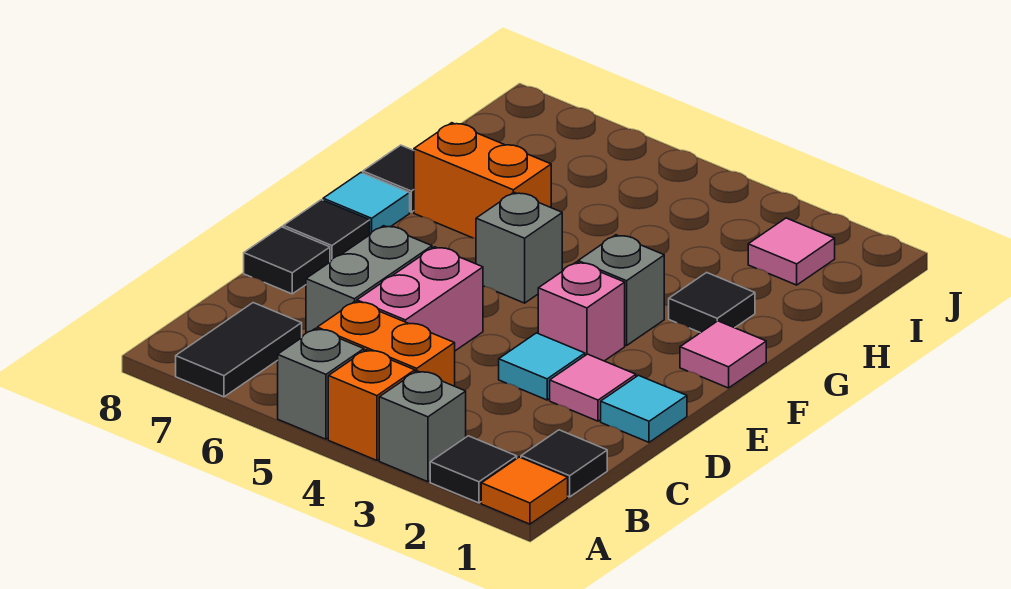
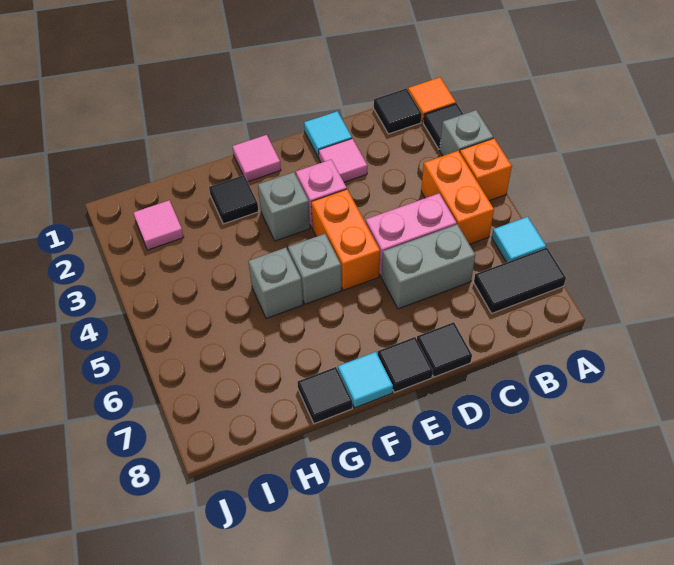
grey brick A5 level 1 -> grey brick G5 level 1
cyan tile D3 level 1 -> cyan tile A6 level 1
orange brick G6:G7 level 1 -> orange brick E4:E5 level 1

